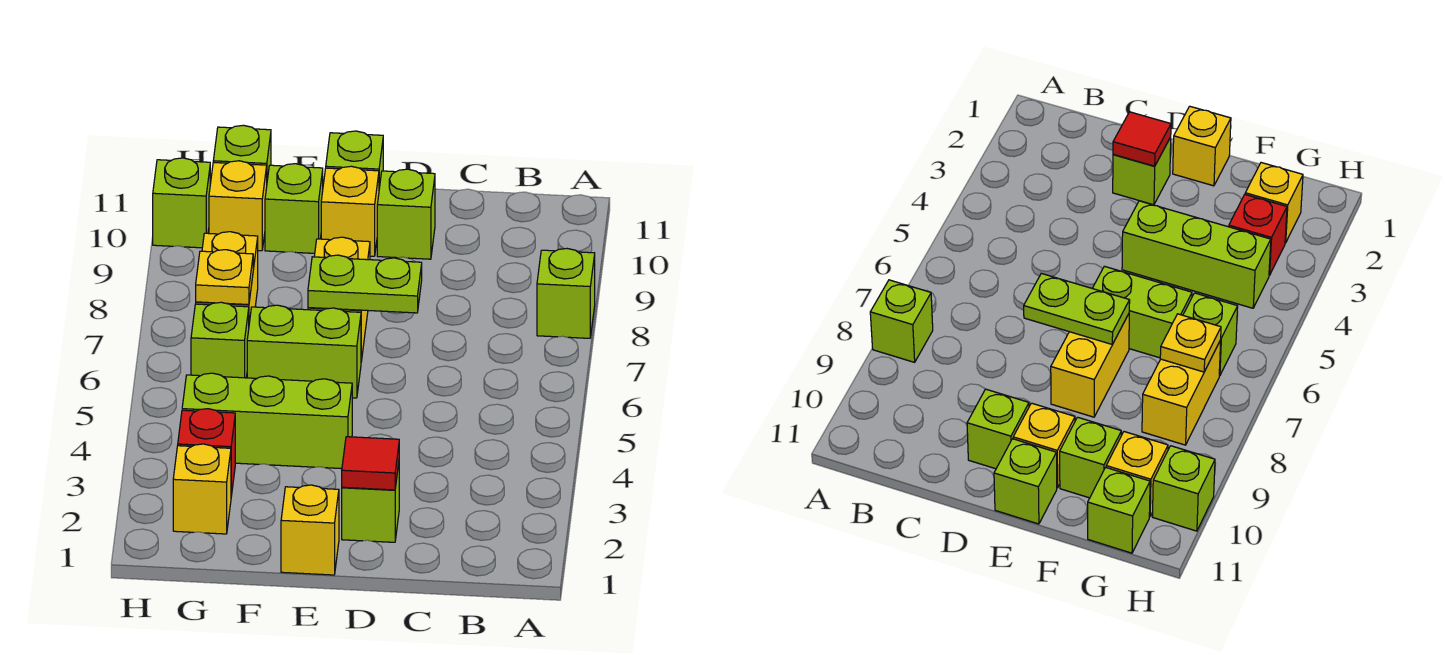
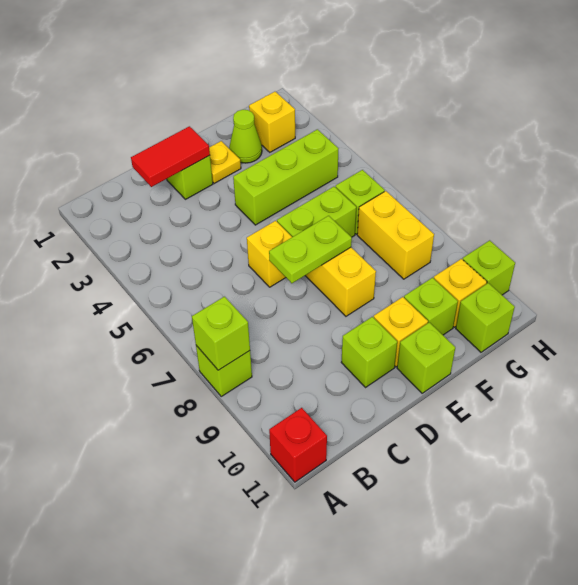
none -> lime brick A8 level 2
red tile D2 level 2 -> red tile C2:D2 level 2
yellow brick E1 level 1 -> yellow brick D6 level 1
none -> lime cone F2 level 1
red brick G3 level 1 -> red brick A11 level 1
yellow plate G7 level 2 -> yellow plate E2 level 1

